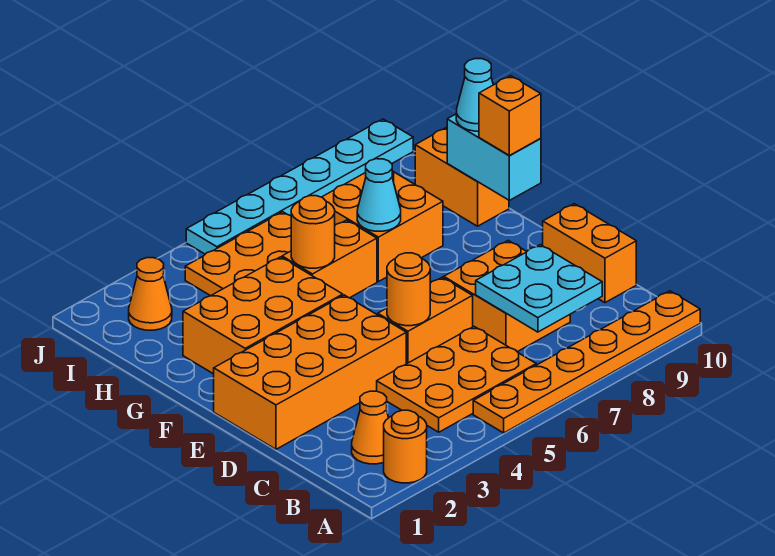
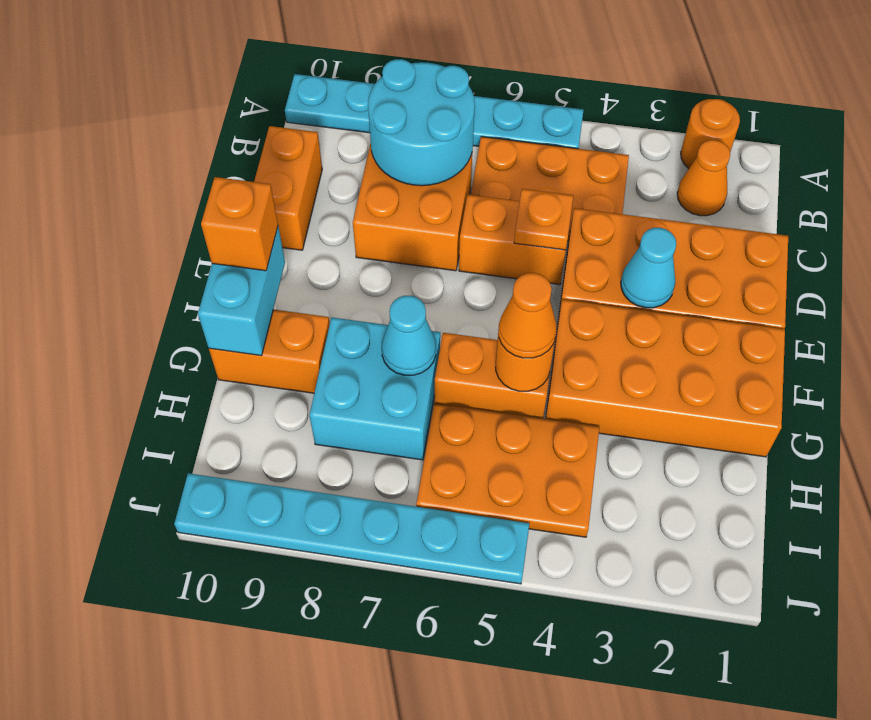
orange plate A5:A10 level 1 -> cyan plate A5:A10 level 1
cyan plate B7:C8 level 2 -> cyan round brick B7:C8 level 2
orange round brick D5 level 2 -> orange plate D5 level 2
orange brick F2:G4 level 1 -> orange brick F1:G4 level 1
orange brick G7:H8 level 1 -> cyan brick G7:H8 level 1
orange brick G10:H10 level 1 -> orange brick G9:G10 level 1
cyan cone G10 level 3 -> cyan cone E3 level 2
orange cone I2 level 1 -> orange cone G5 level 3

